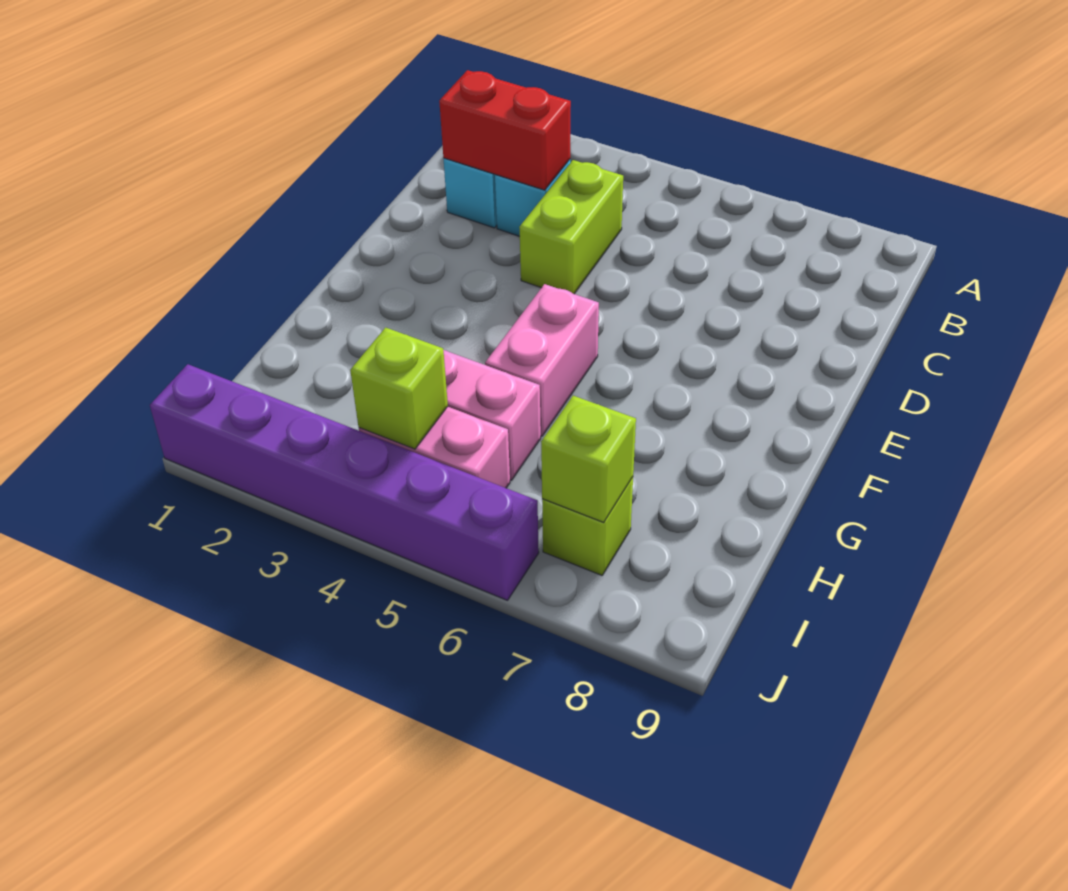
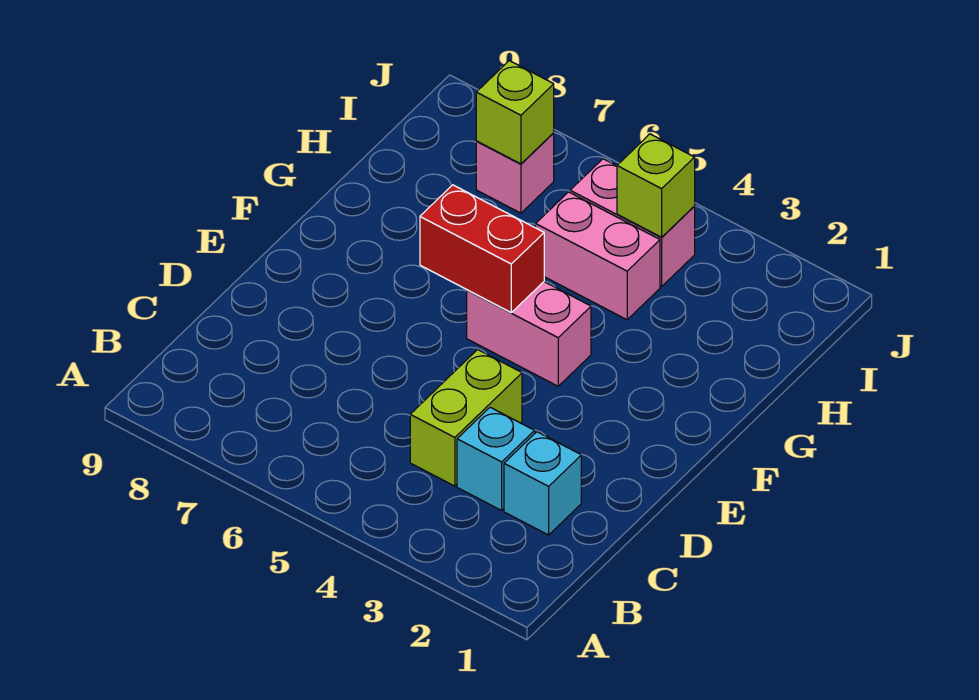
red brick C2:C3 level 2 -> red brick F5:F6 level 2
pink brick F5:G5 level 1 -> pink brick F4:F5 level 1
lime brick I7 level 1 -> pink brick I7 level 1
purple brick J1:J6 level 1 -> none

